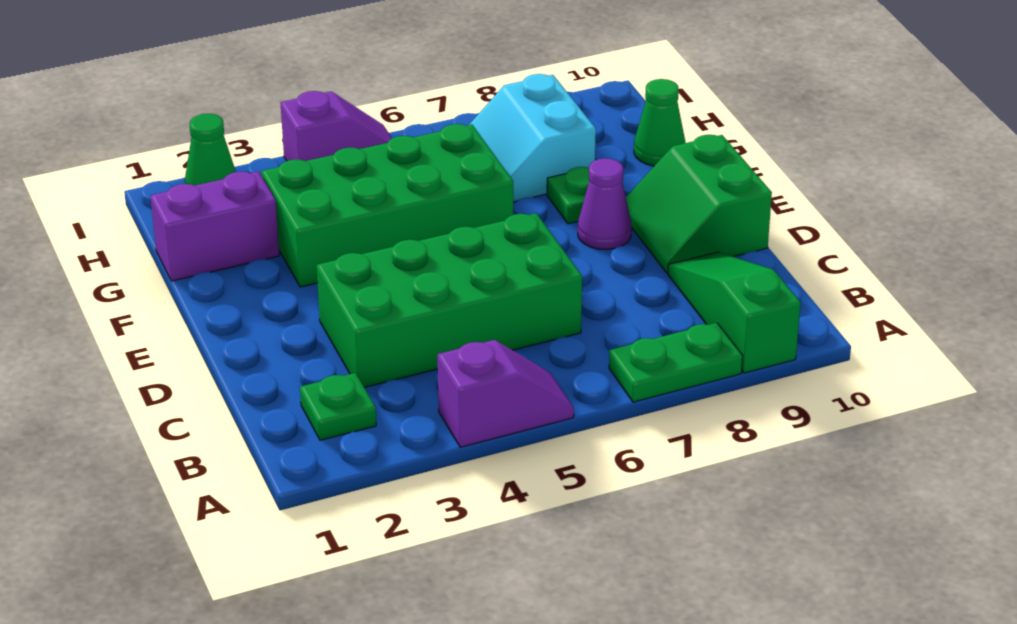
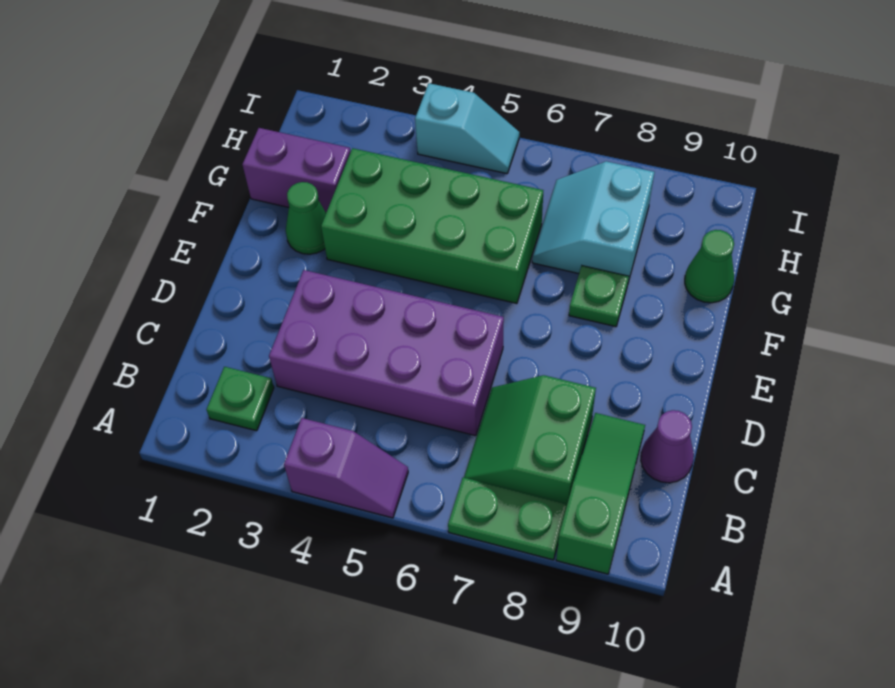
green brick C3:D6 level 1 -> purple brick C3:D6 level 1
green slope D9:E10 level 1 top 10 -> green slope B7:C8 level 1 top 8
purple cone E8 level 1 -> purple cone C10 level 1
green cone I2 level 1 -> green cone F2 level 1
purple slope I4:I5 level 1 top 4 -> cyan slope I4:I5 level 1 top 4

